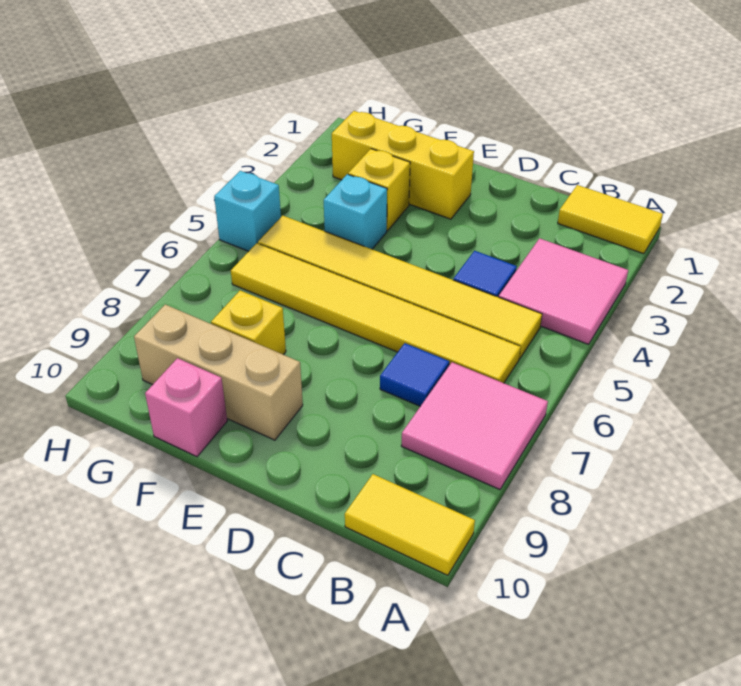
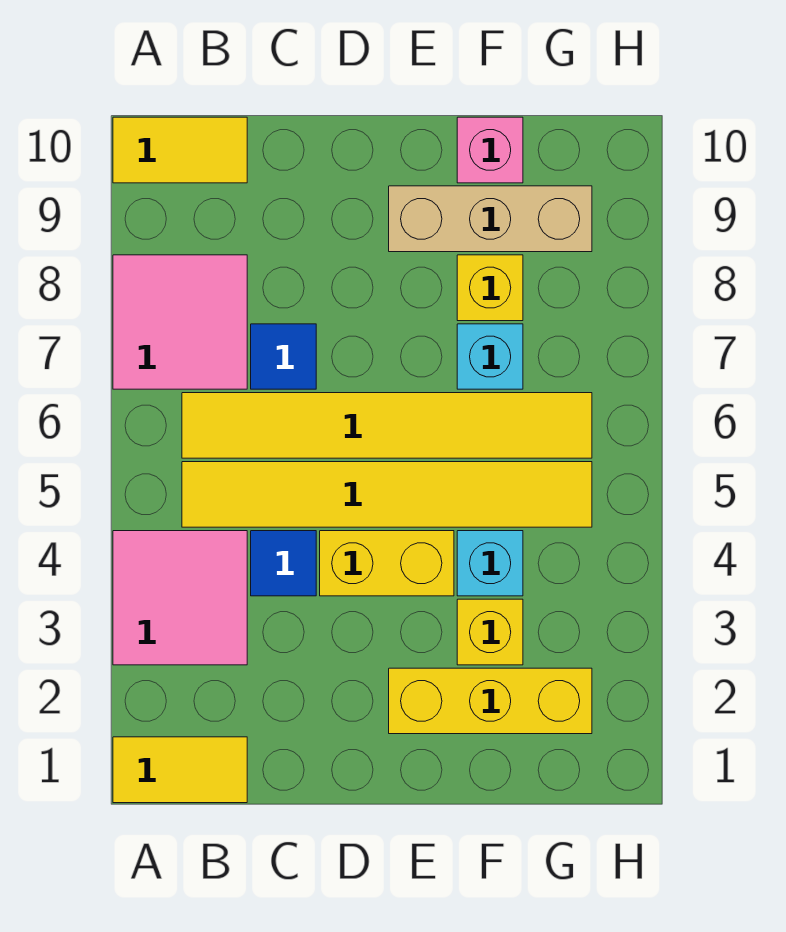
none -> yellow brick D4:E4 level 1
cyan brick H5 level 1 -> cyan brick F7 level 1

